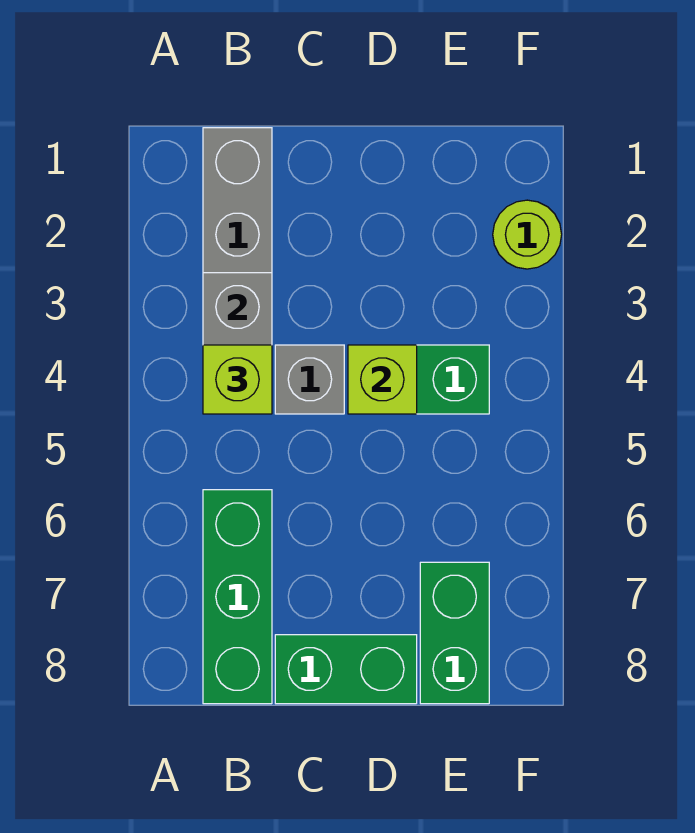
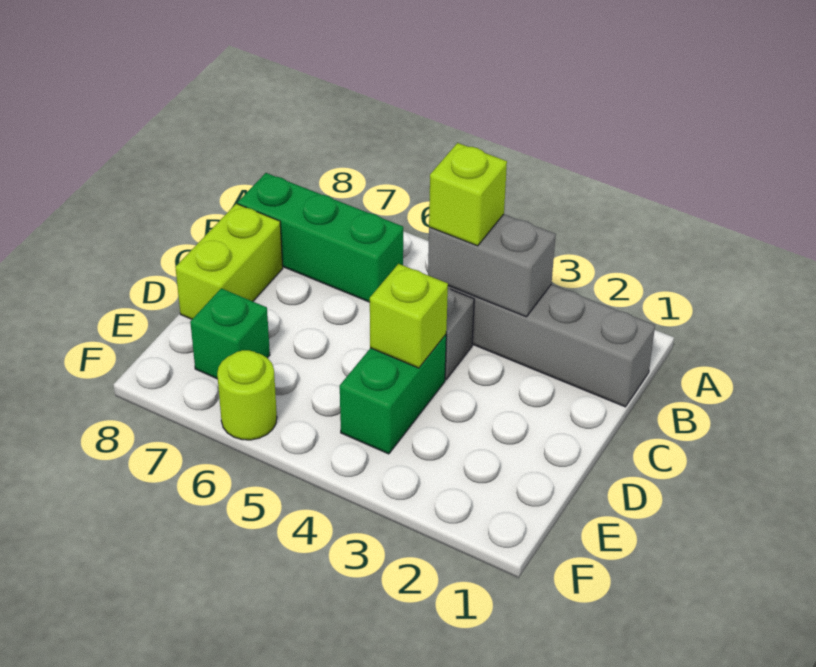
green brick C8:D8 level 1 -> lime brick C8:D8 level 1
green brick E7:E8 level 1 -> green brick E7 level 1
lime round brick F2 level 1 -> lime round brick F6 level 1

